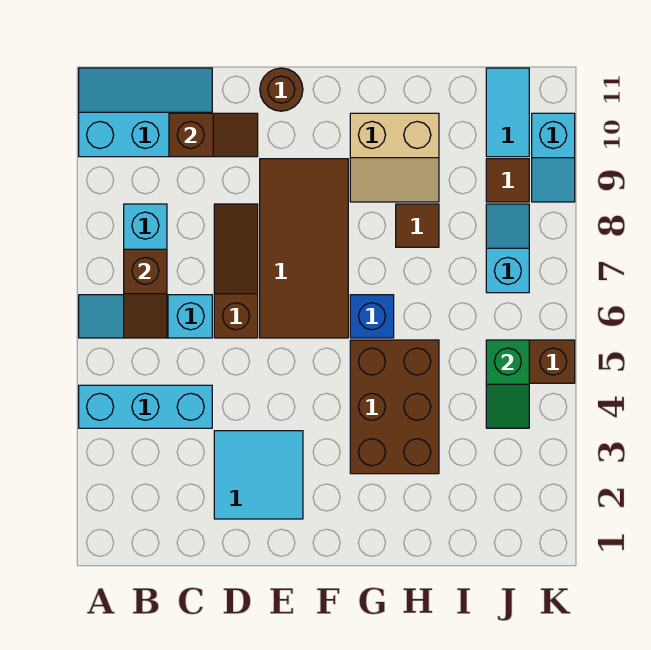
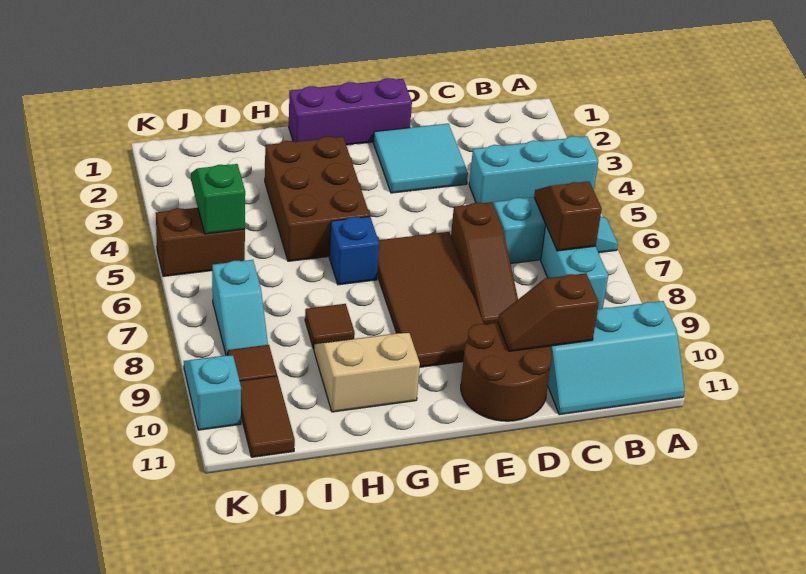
none -> purple brick E1:G1 level 1
brown round brick E11 level 1 -> brown round brick D10:E11 level 1
cyan tile J10:J11 level 1 -> brown tile J10:J11 level 1

